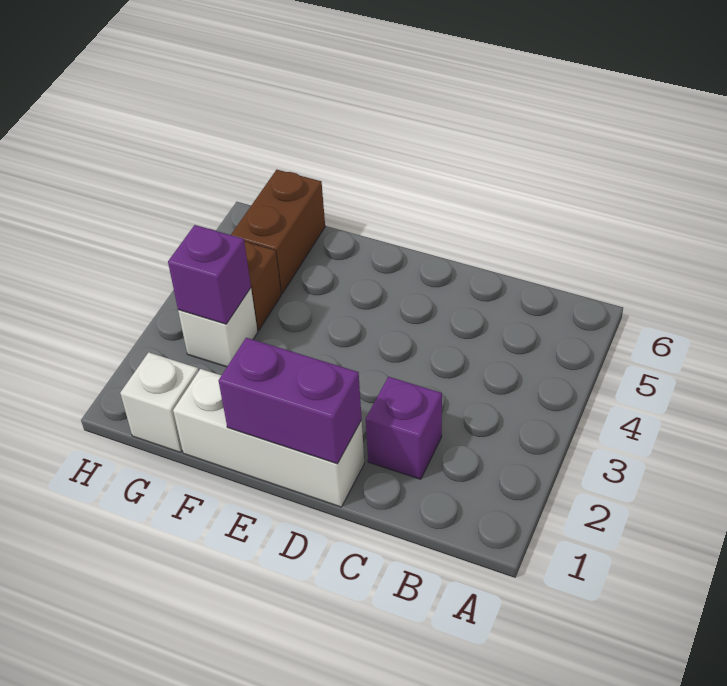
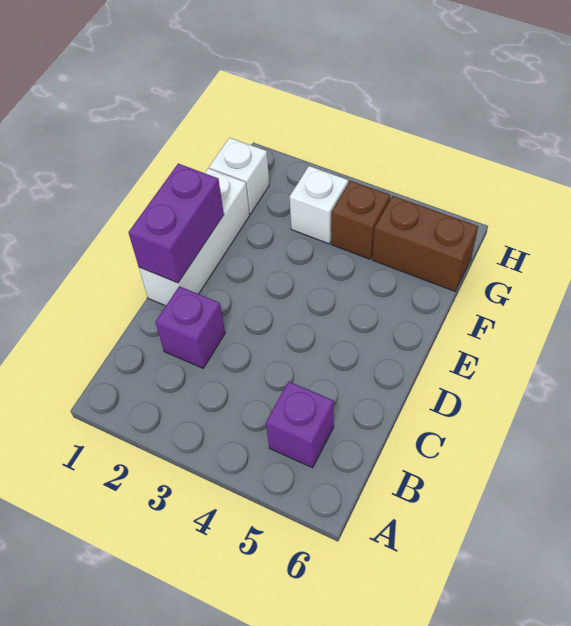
purple brick G3 level 2 -> purple brick B5 level 1

